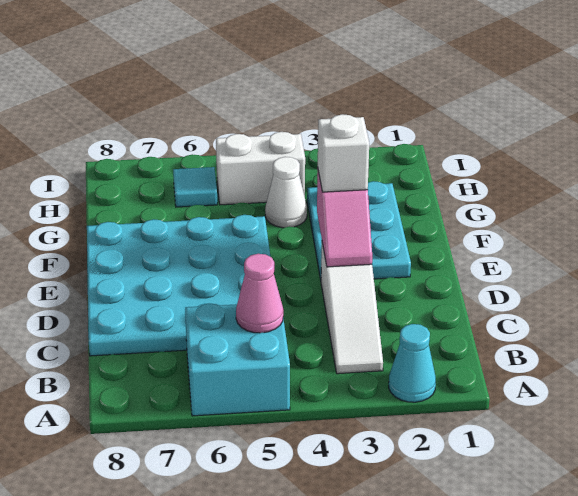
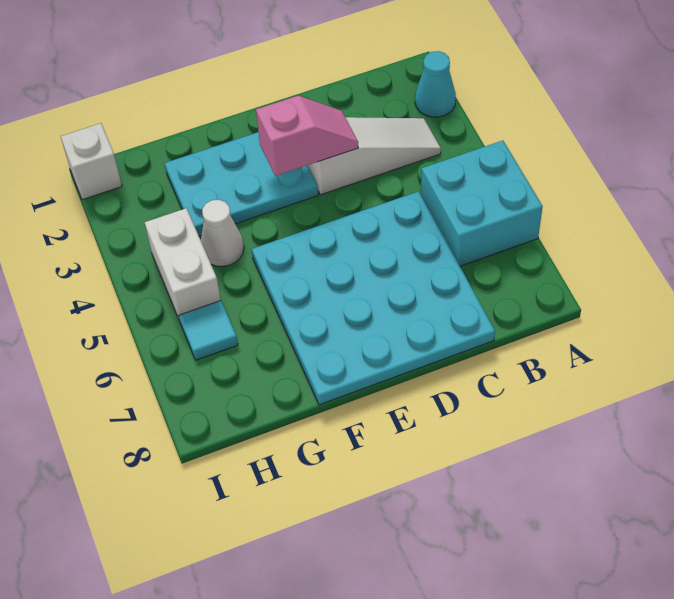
pink cone B5 level 2 -> none
white brick E3 level 3 -> white brick I1 level 1

